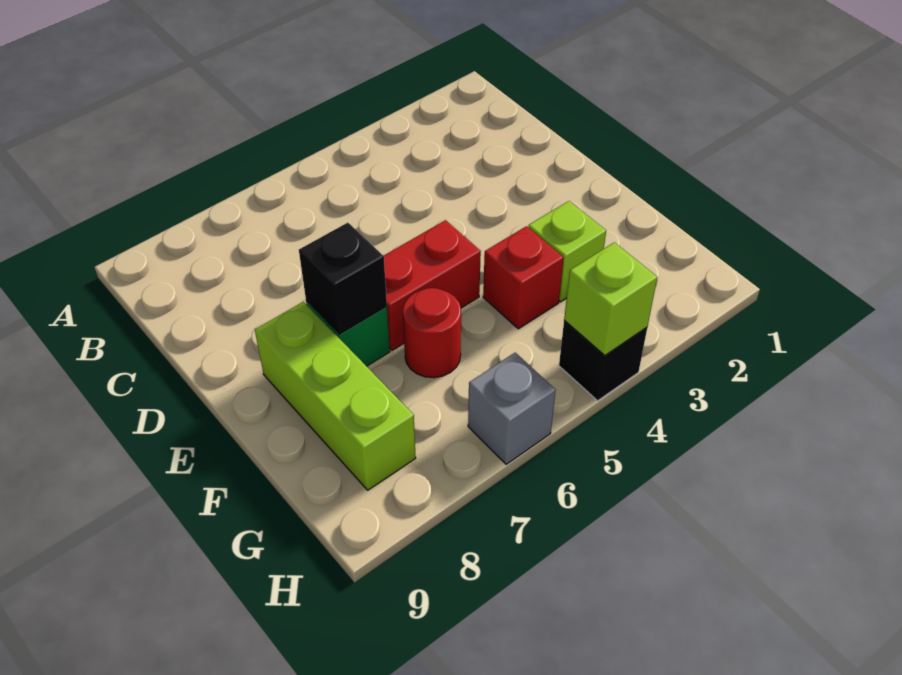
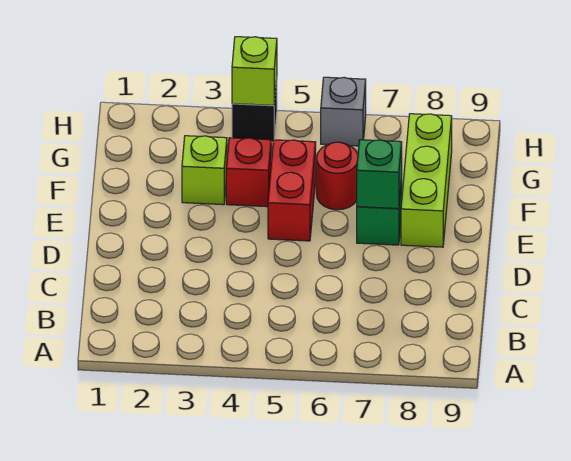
red brick E5:E6 level 1 -> red brick E5:F5 level 1
black brick E7 level 2 -> green brick E7 level 2

